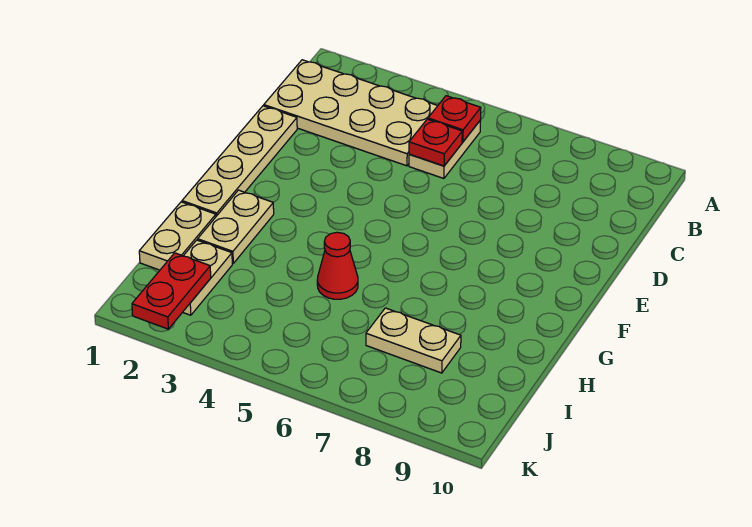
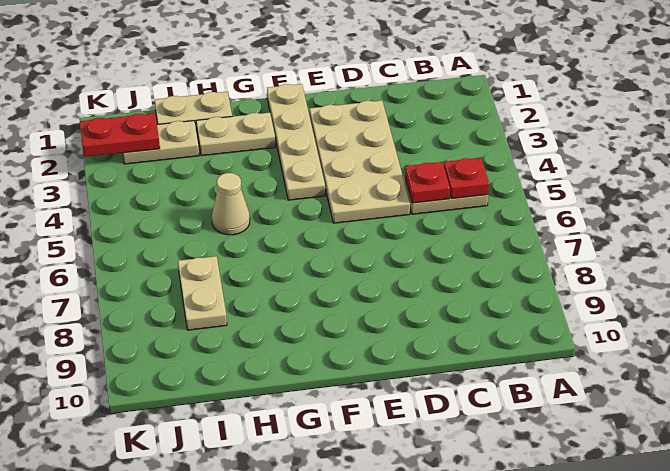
tan plate B1:C4 level 1 -> tan plate D2:E5 level 1
tan plate D1:G1 level 1 -> tan plate F1:F4 level 1
red cone H5 level 1 -> tan cone H5 level 1

